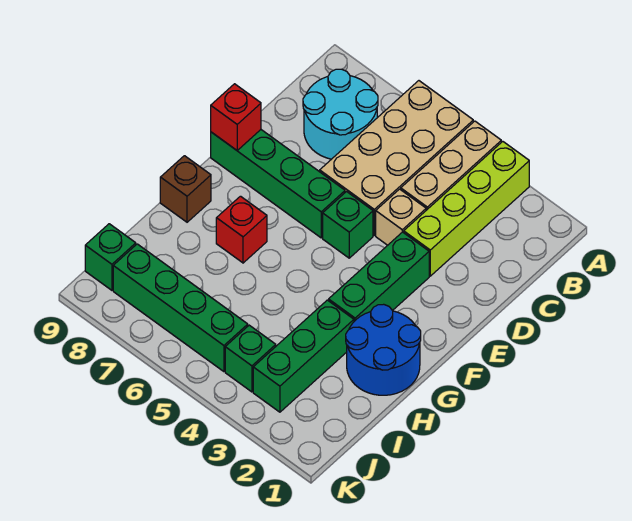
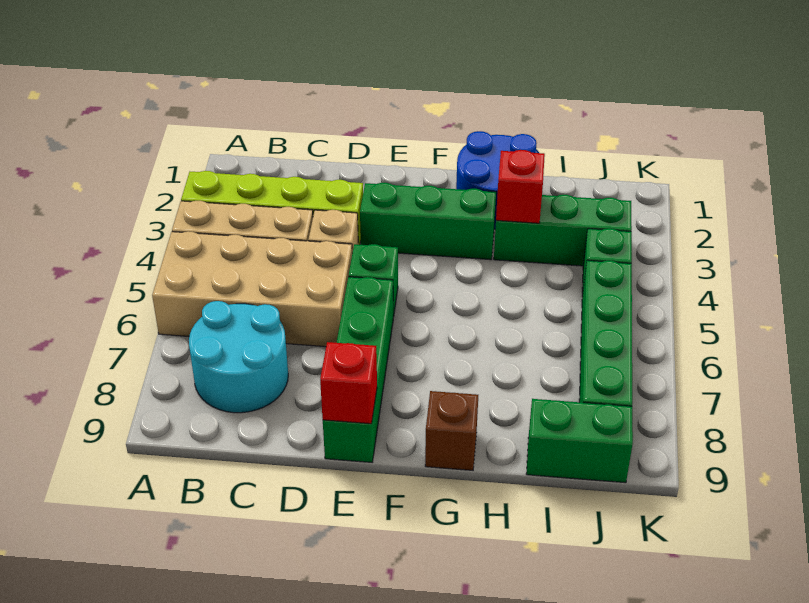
red brick G7 level 1 -> red brick H3 level 2
green brick J9 level 1 -> green brick I9:J9 level 1

